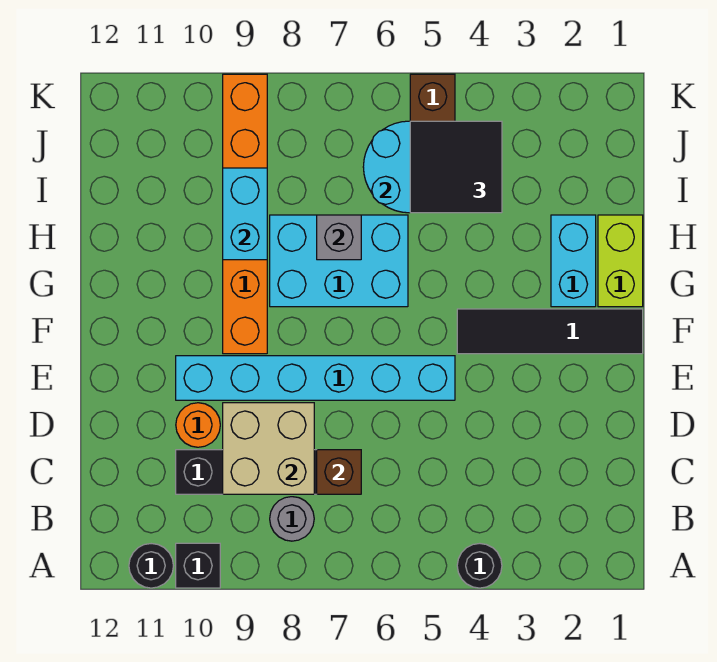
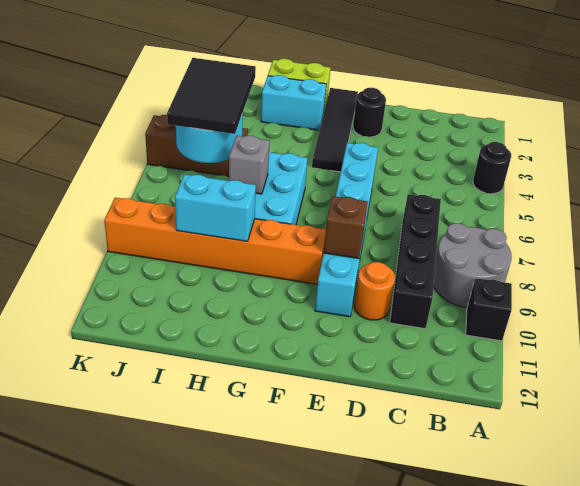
black round brick A11 level 1 -> black round brick E2 level 1
grey round brick B8 level 1 -> grey round brick A8:B9 level 1
brown brick C7 level 2 -> brown brick E9 level 2
tan brick C8:D9 level 2 -> none
black tile I4:J5 level 3 -> black tile I4:J6 level 3

